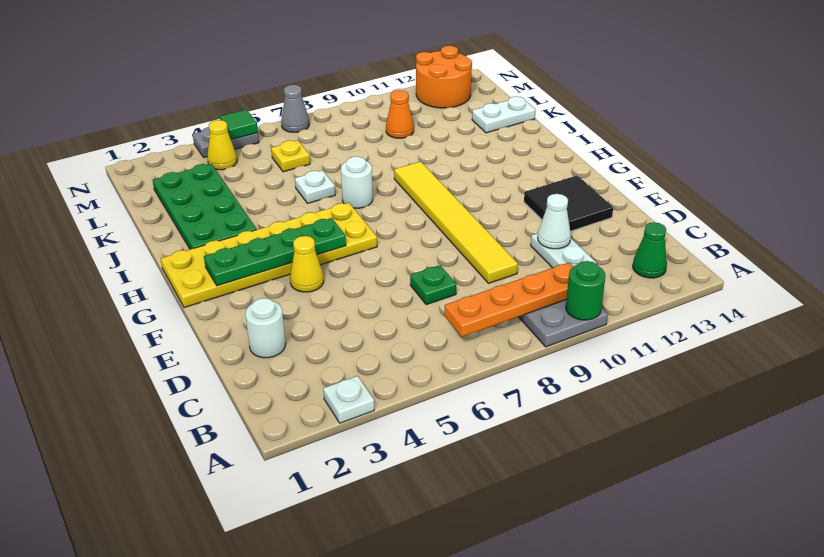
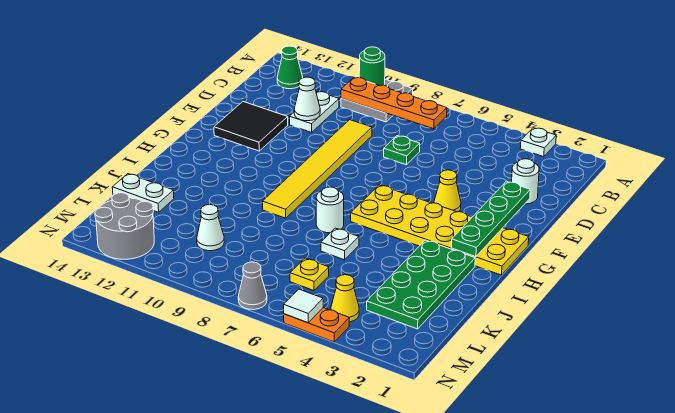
green plate G2:G5 level 2 -> green plate E2:H2 level 2
orange cone L10 level 1 -> white cone L10 level 1
orange round brick M12:N13 level 1 -> grey round brick M12:N13 level 1
grey plate N4:N5 level 1 -> orange plate N4:N5 level 1
green tile N5 level 2 -> white tile N5 level 2

